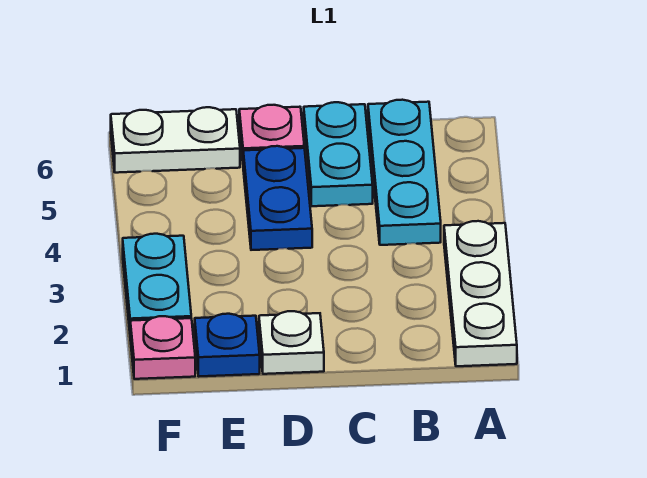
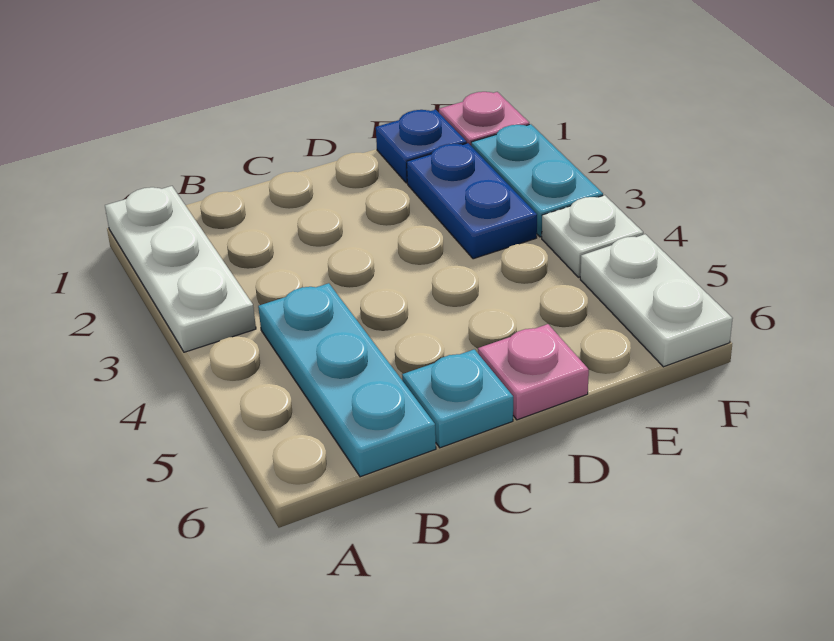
cyan plate C5:C6 level 1 -> cyan plate C6 level 1
white plate D1 level 1 -> white plate F4 level 1
blue plate D4:D5 level 1 -> blue plate E2:E3 level 1
white plate E6:F6 level 1 -> white plate F5:F6 level 1

